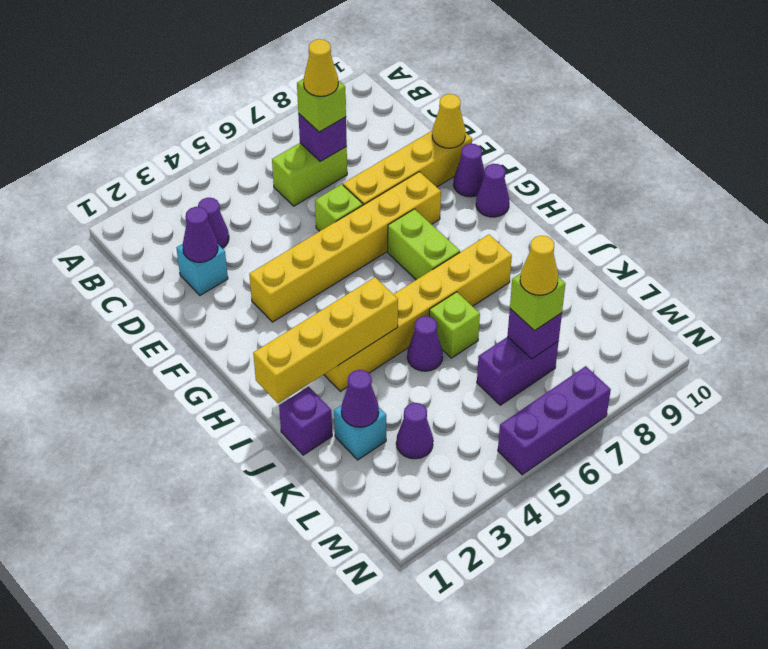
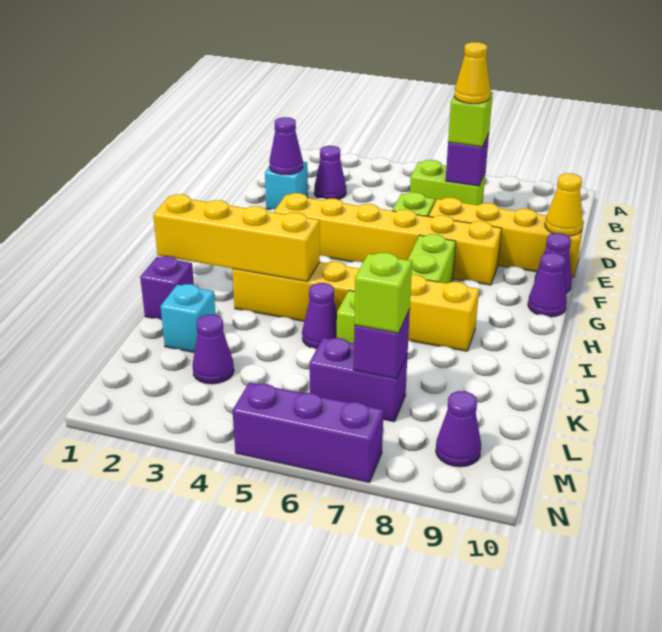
purple cone K2 level 2 -> purple cone M9 level 1
yellow cone L7 level 4 -> none

